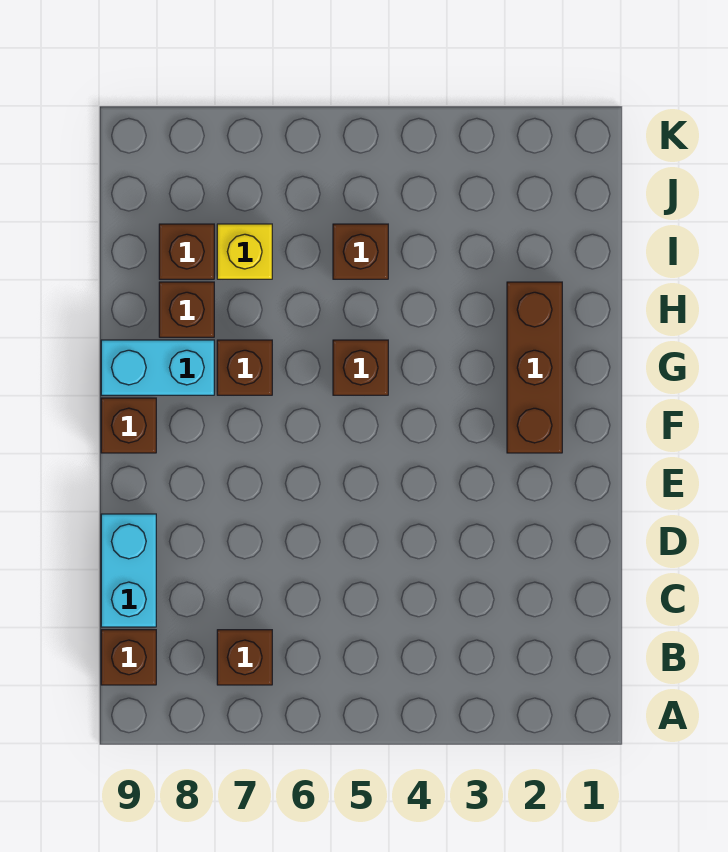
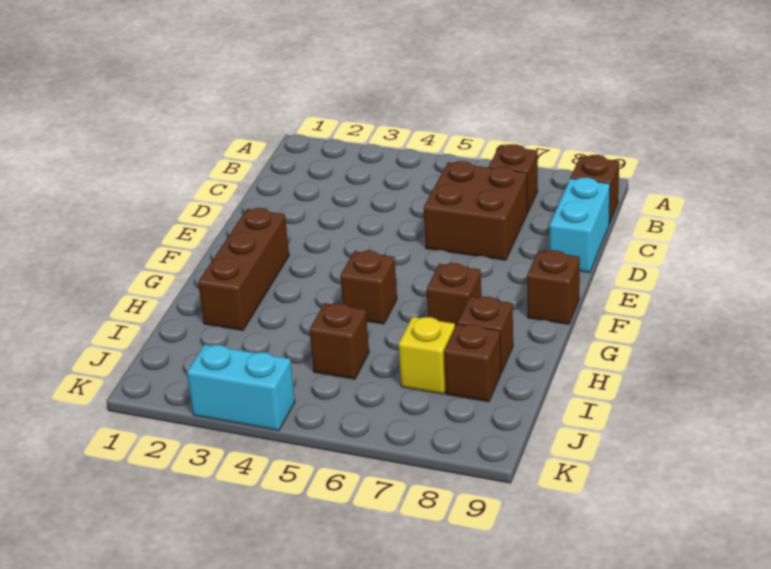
none -> brown brick C6:D7 level 1
cyan brick G8:G9 level 1 -> cyan brick K3:K4 level 1

